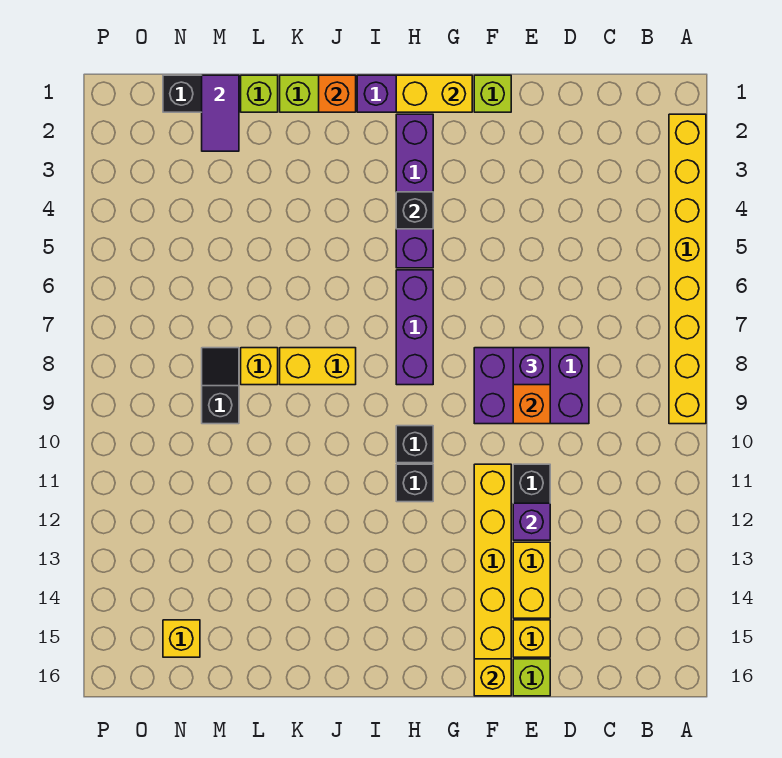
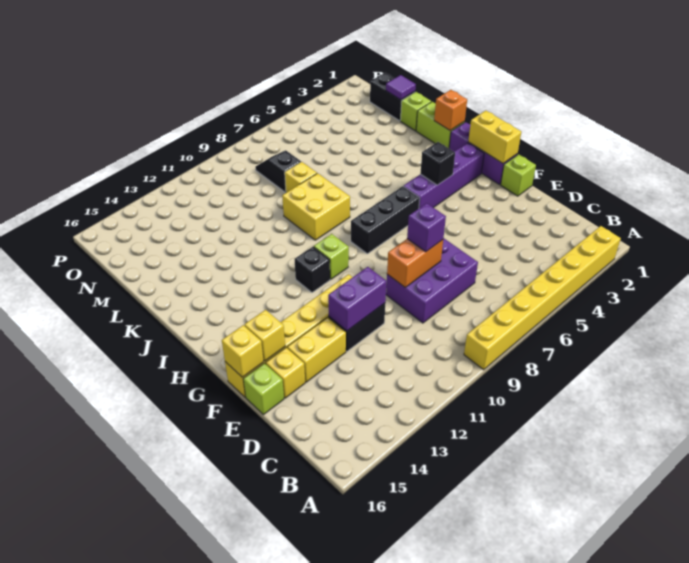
purple brick D8:F9 level 1 -> purple brick D7:E9 level 1
purple brick E12 level 2 -> purple brick E11:E12 level 2
purple brick H6:H8 level 1 -> black brick H6:H8 level 1
black brick H10 level 1 -> lime brick H10 level 1
yellow brick J8:K8 level 1 -> yellow brick J8:K9 level 1
purple tile M1:M2 level 2 -> purple tile M1 level 2
black slope M8:M9 level 1 top 9 -> black slope M8:N8 level 1 top M
yellow brick N15 level 1 -> yellow brick F15 level 2

